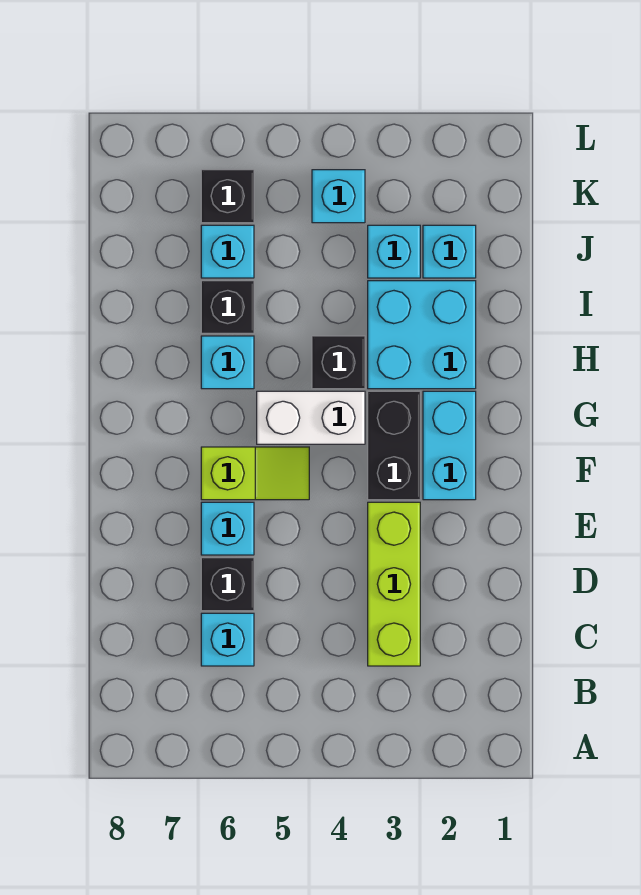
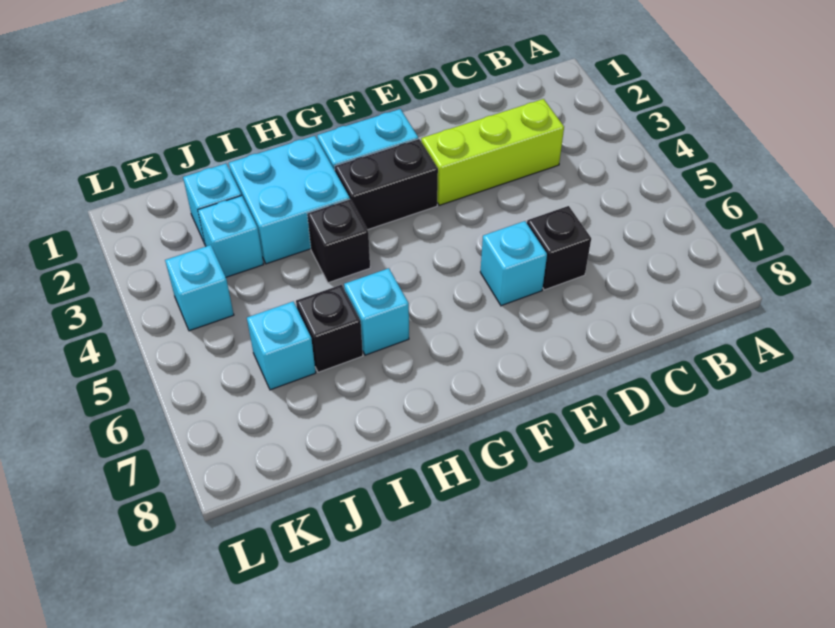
cyan brick C6 level 1 -> none
lime slope F5:F6 level 1 top 6 -> none
white brick G4:G5 level 1 -> none
black brick K6 level 1 -> none

